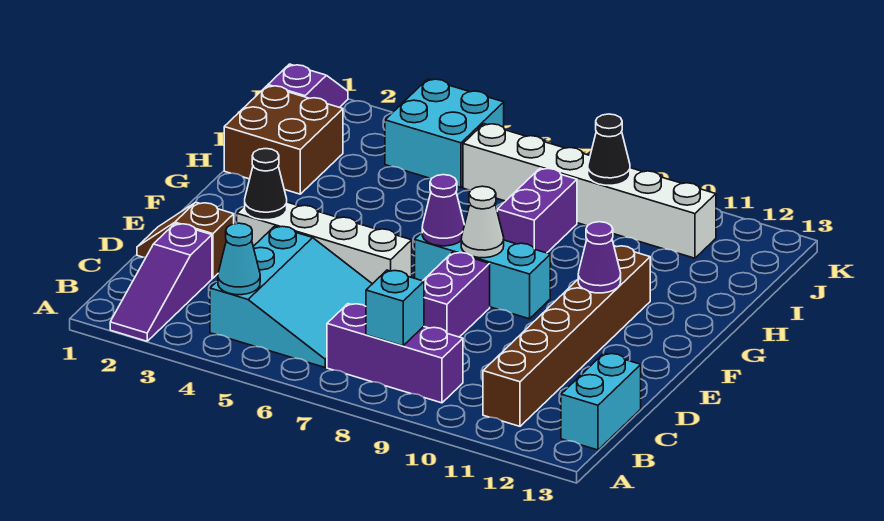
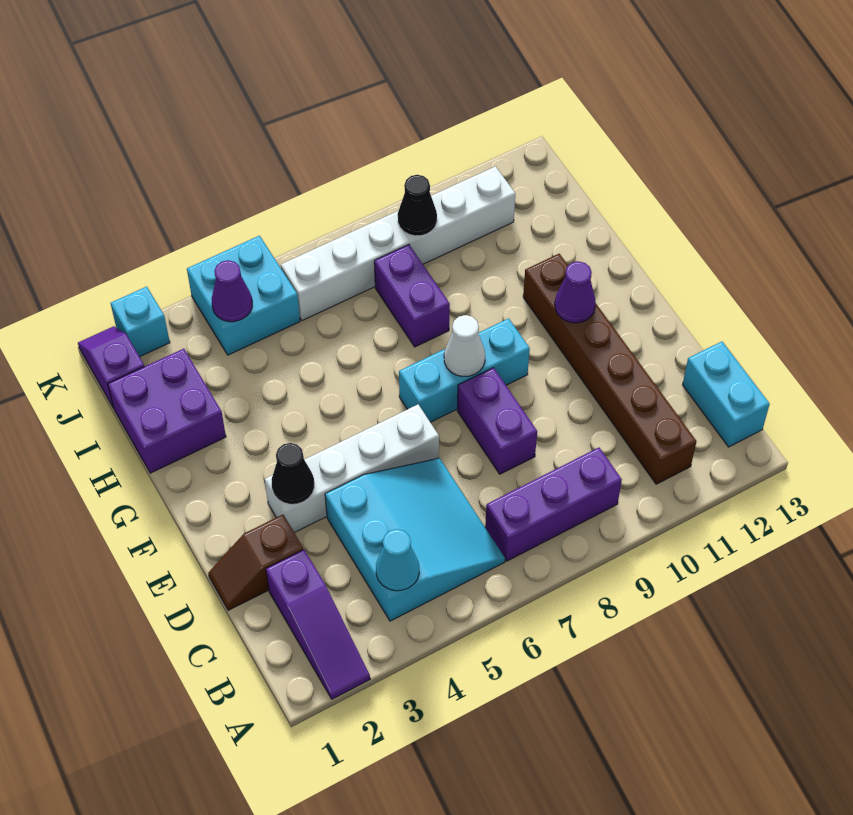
cyan brick B8 level 2 -> cyan brick K2 level 1
purple cone F7 level 2 -> purple cone J4 level 2
brown brick H1:I2 level 1 -> purple brick H1:I2 level 1

